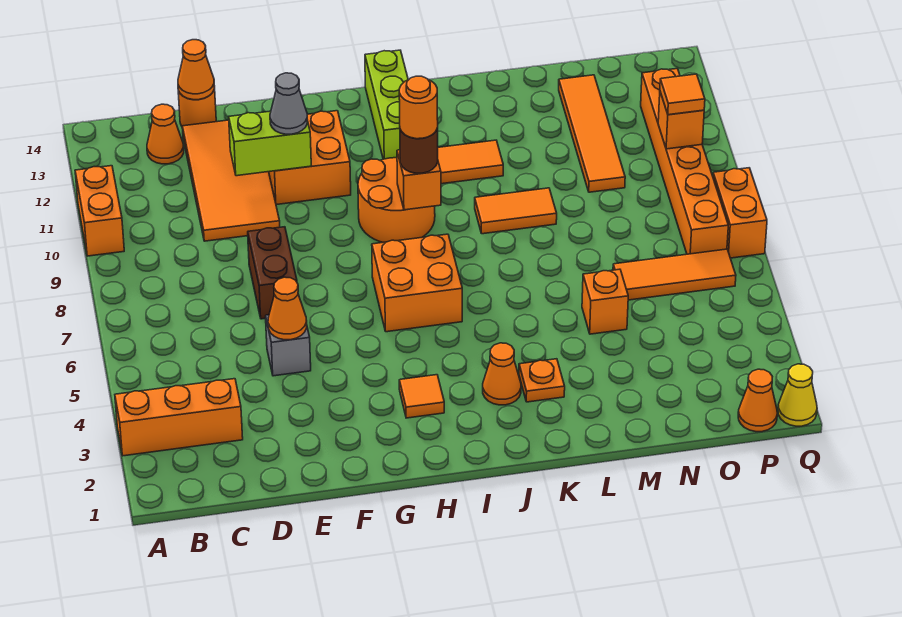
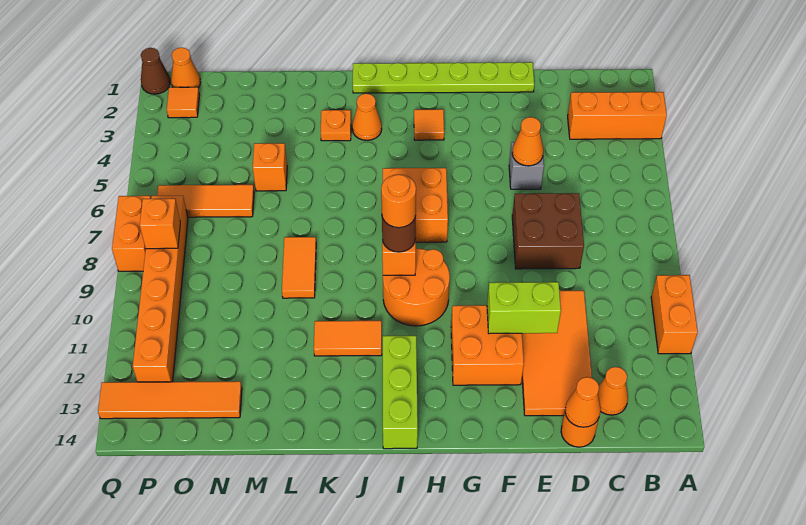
none -> lime plate E1:J1 level 1
brown brick E7:E8 level 1 -> brown brick D7:E8 level 1
grey cone F11 level 3 -> none
orange tile K9:L9 level 1 -> orange tile L8:L9 level 1
orange tile N10:N13 level 1 -> orange tile N13:Q13 level 1
orange brick P10 level 2 -> orange brick P8 level 2
orange tile P10 level 3 -> orange tile P2 level 1
yellow cone Q1 level 1 -> brown cone Q1 level 1

